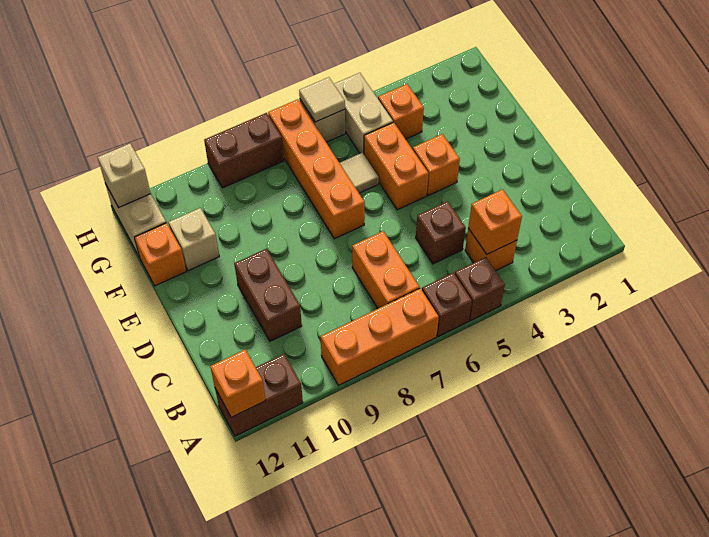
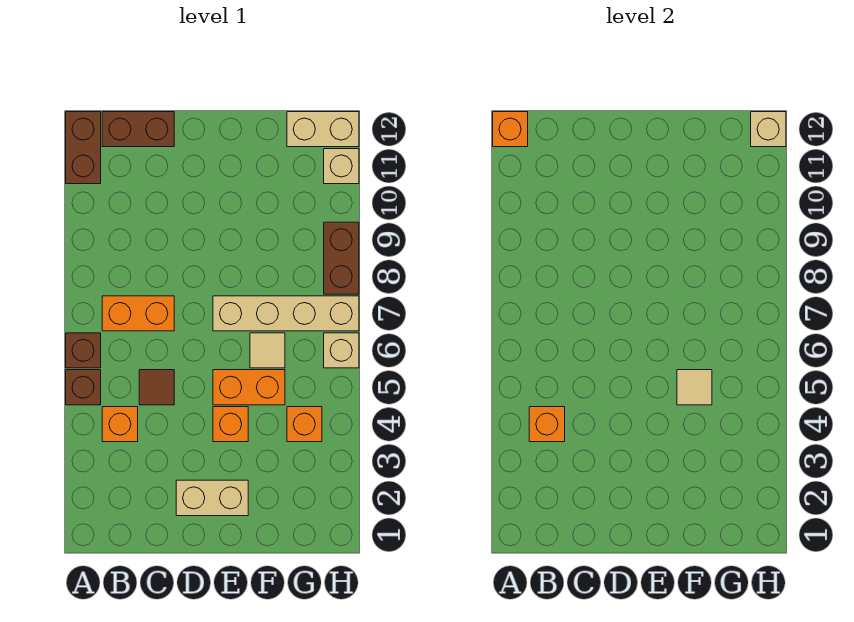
orange brick A7:A9 level 1 -> none
brown brick C5 level 1 -> brown tile C5 level 1
brown brick C10:D10 level 1 -> brown brick B12:C12 level 1
orange brick E7:H7 level 1 -> tan brick E7:H7 level 1
tan brick F11 level 1 -> tan brick H11 level 1
orange brick F12 level 1 -> none
tan brick G5:H5 level 1 -> tan brick D2:E2 level 1
tan tile H6 level 2 -> tan tile F5 level 2

